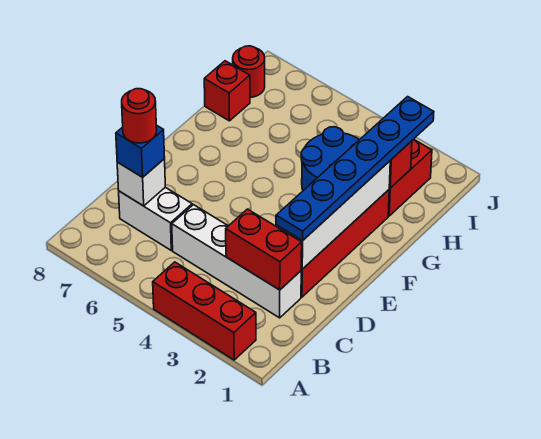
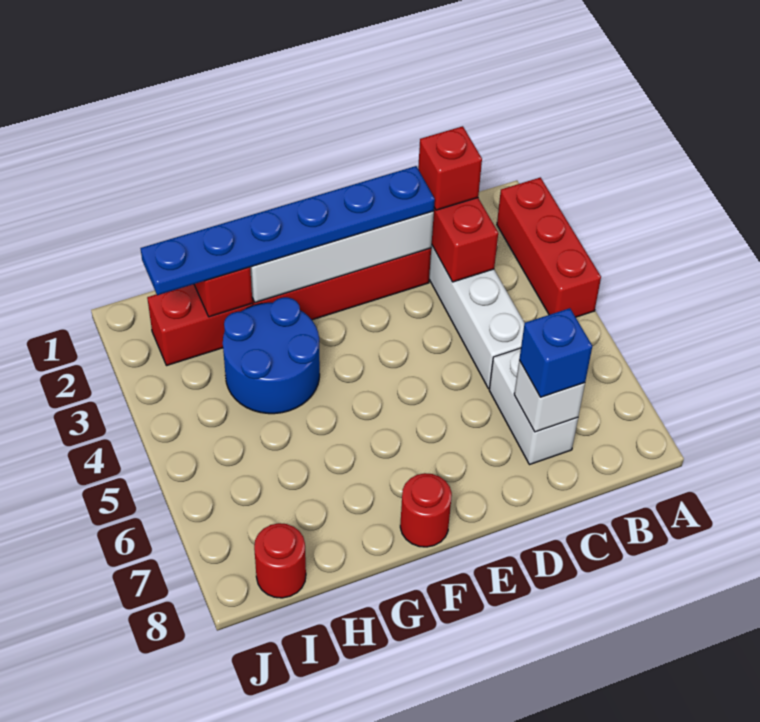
red round brick C7 level 4 -> red round brick F8 level 1
red brick H8 level 1 -> red brick C2 level 3

